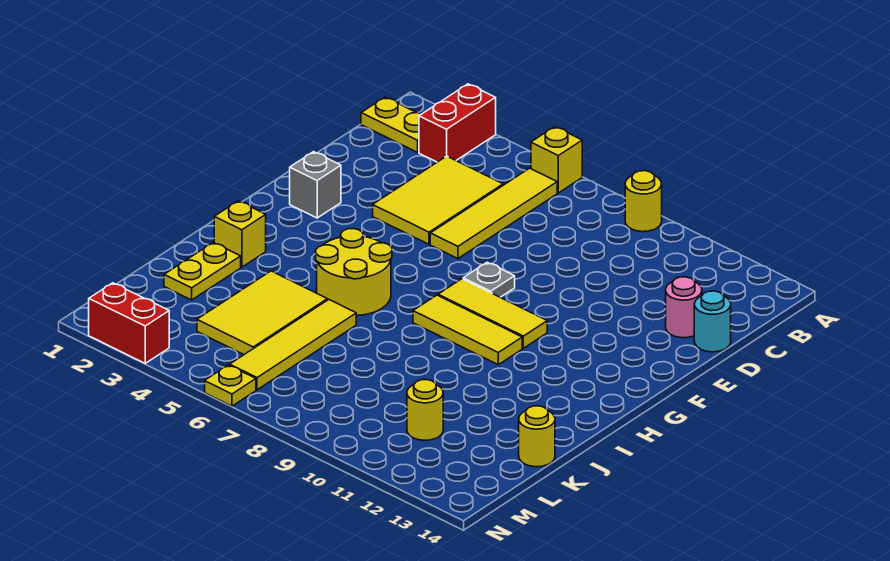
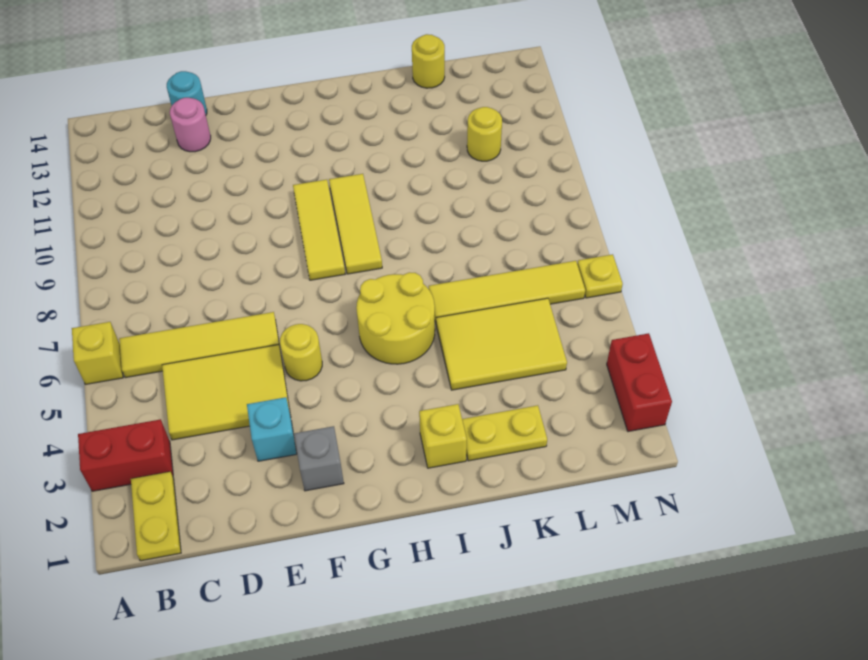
yellow round brick A9 level 1 -> yellow round brick F5 level 1
none -> cyan brick E3 level 1
grey plate F8 level 1 -> none

